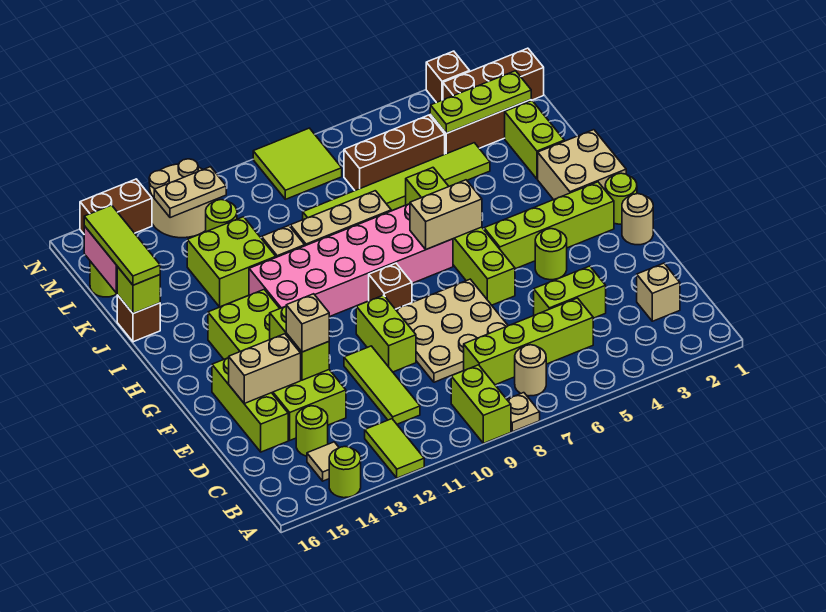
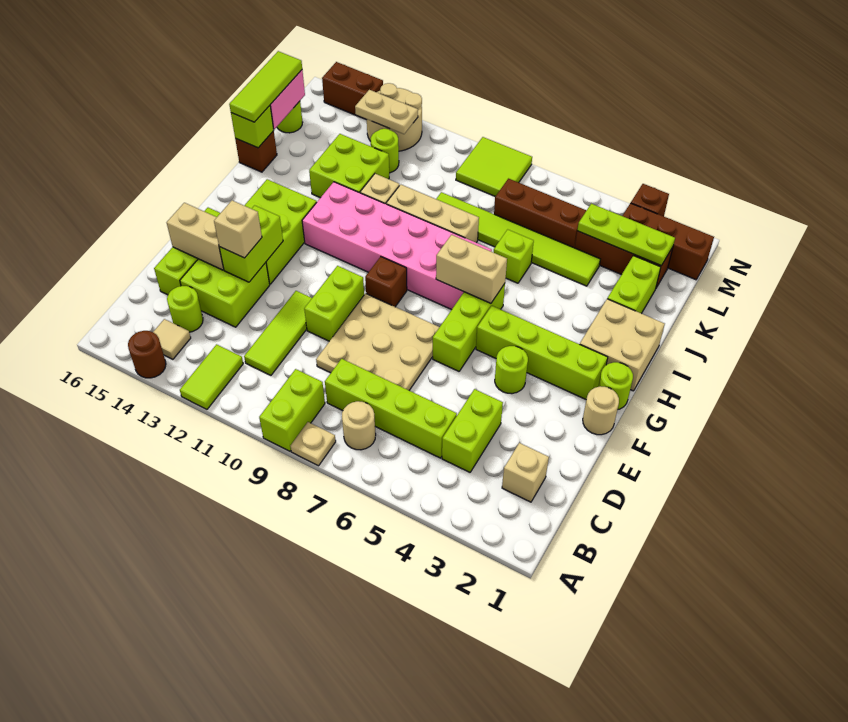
lime round brick A14 level 1 -> brown round brick A14 level 1
lime brick D4:D5 level 1 -> lime brick C4:D4 level 1

